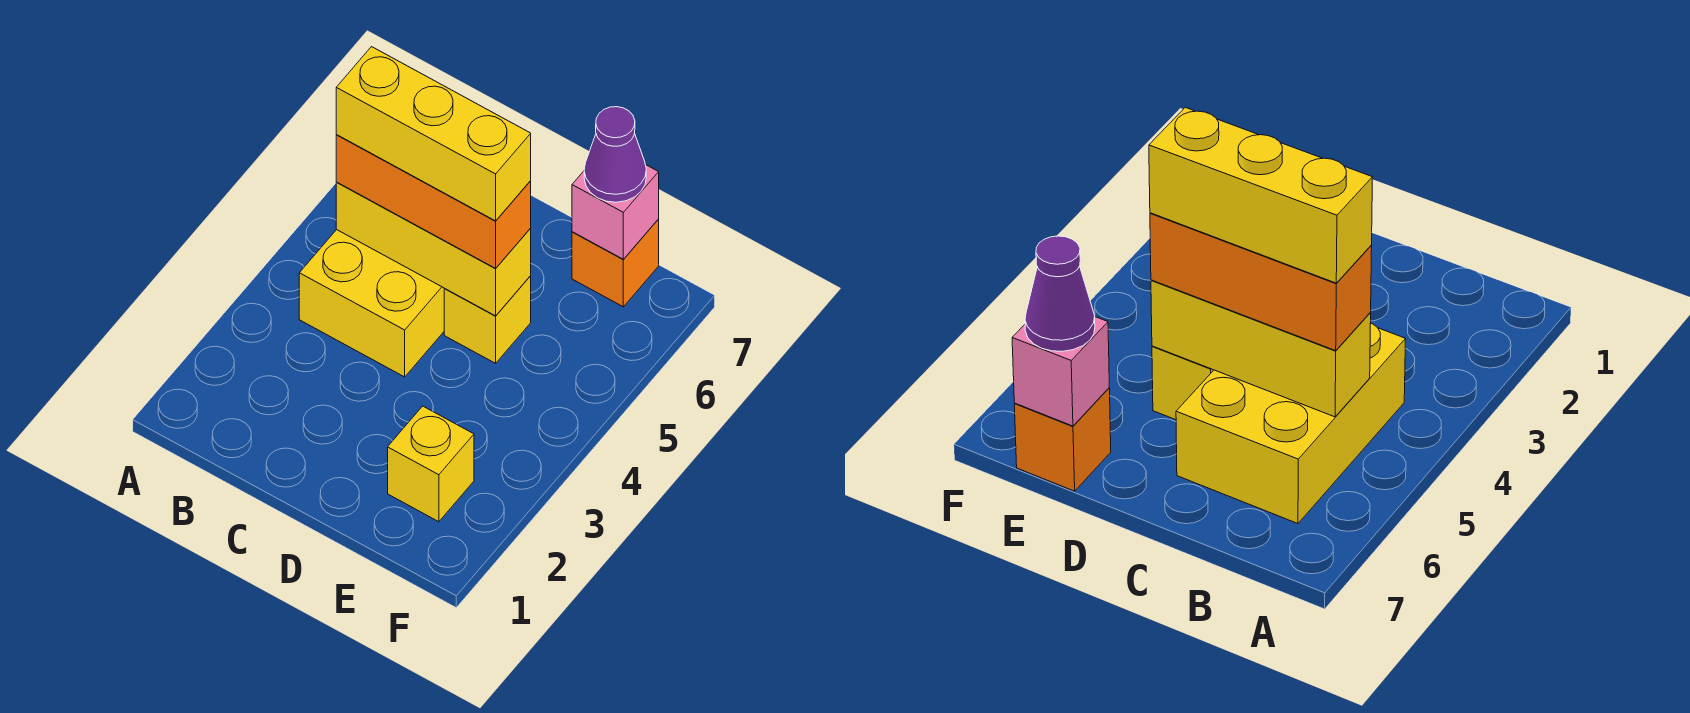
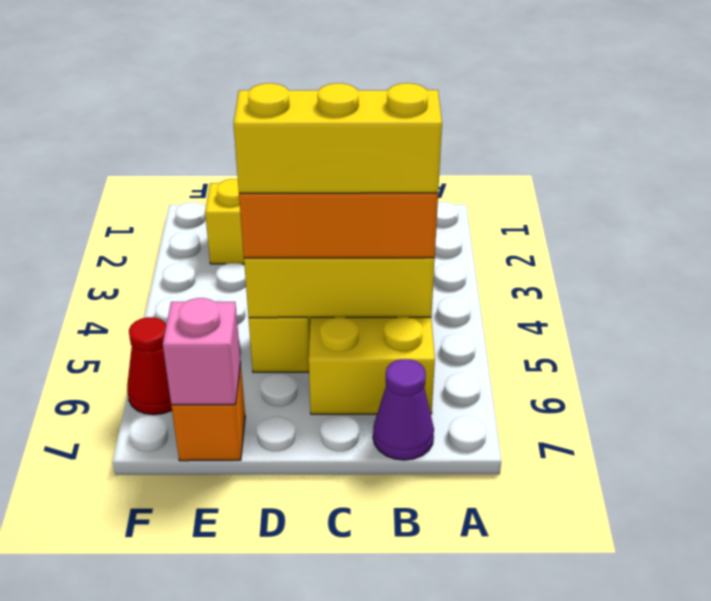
purple cone E7 level 3 -> purple cone B7 level 1
none -> red cone F6 level 1

